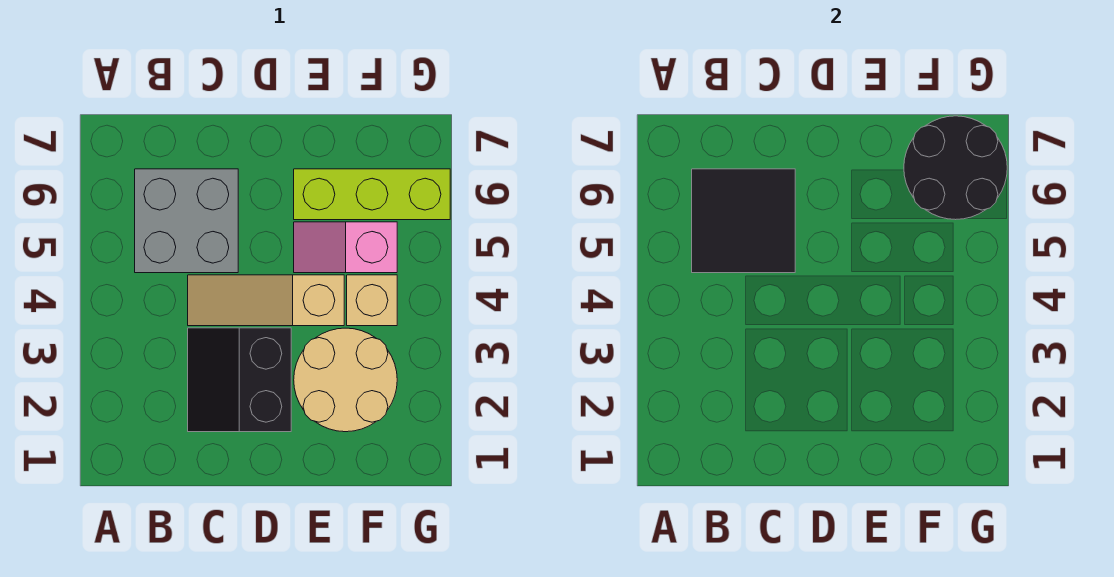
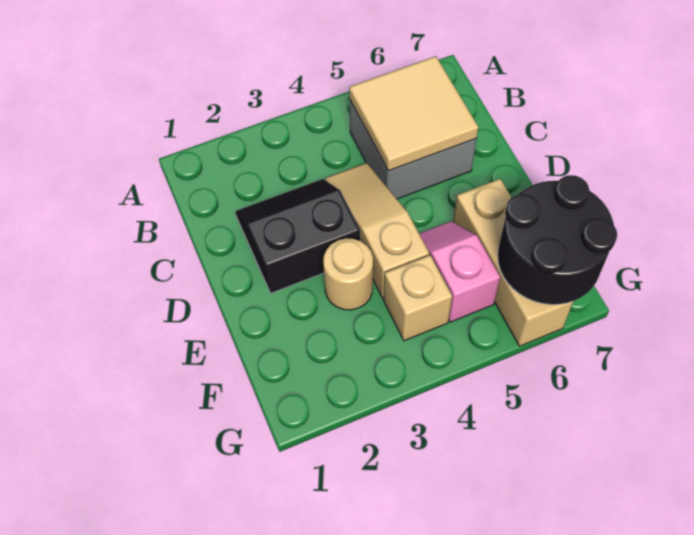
black tile B5:C6 level 2 -> tan tile B5:C6 level 2
tan round brick E2:F3 level 1 -> tan round brick E3 level 1
lime brick E6:G6 level 1 -> tan brick E6:G6 level 1

